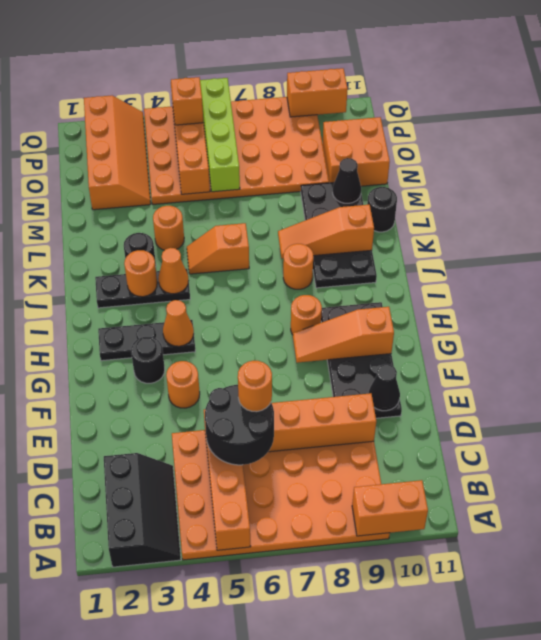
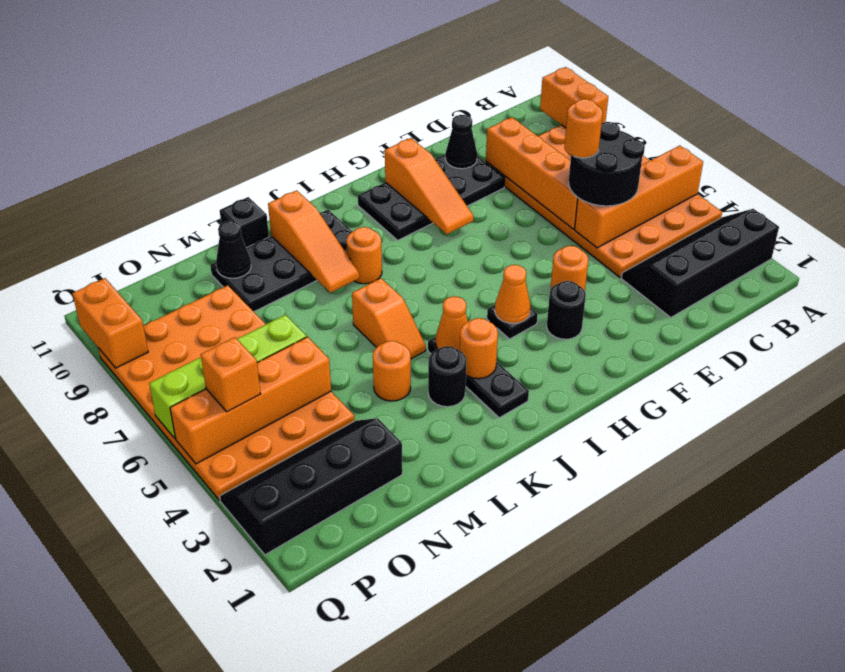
black slope A2:C3 level 1 top 2 -> black slope A2:D3 level 1 top 2
black plate H2:H4 level 1 -> black plate H4 level 1
orange round brick H8 level 1 -> none
black round brick L11 level 1 -> black brick L11 level 1
orange slope N2:Q3 level 1 top 2 -> black slope N2:Q3 level 1 top 2
orange brick N10:O11 level 1 -> none

